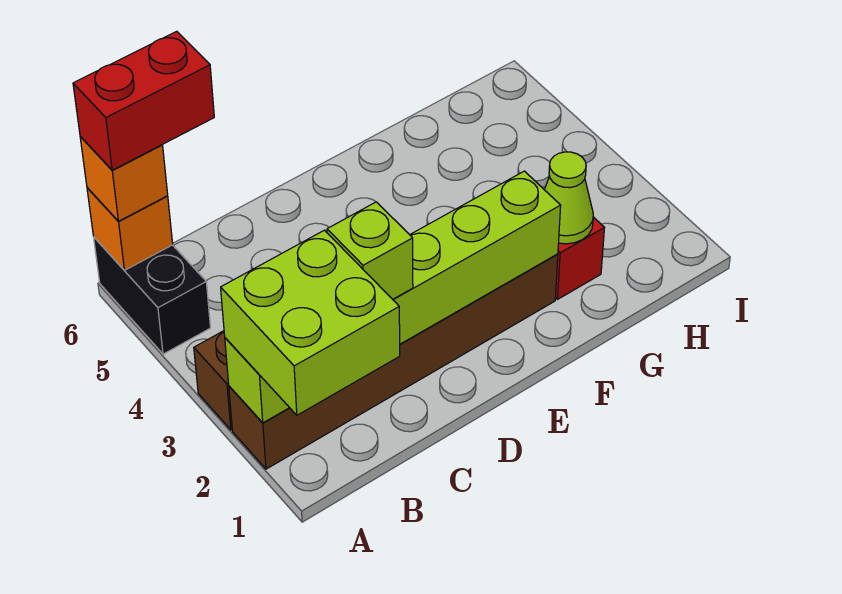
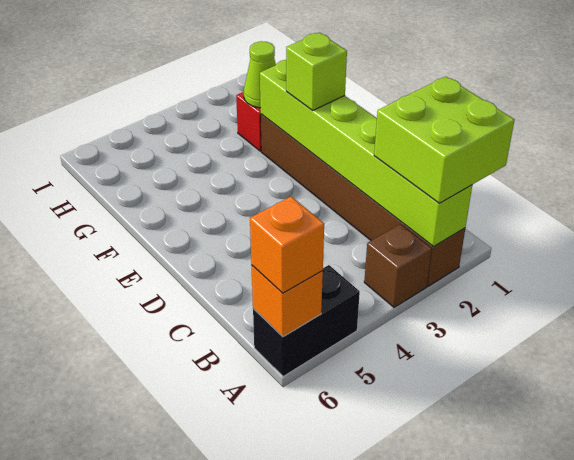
red brick A6:B6 level 4 -> none
lime brick C2 level 3 -> lime brick E2 level 3

